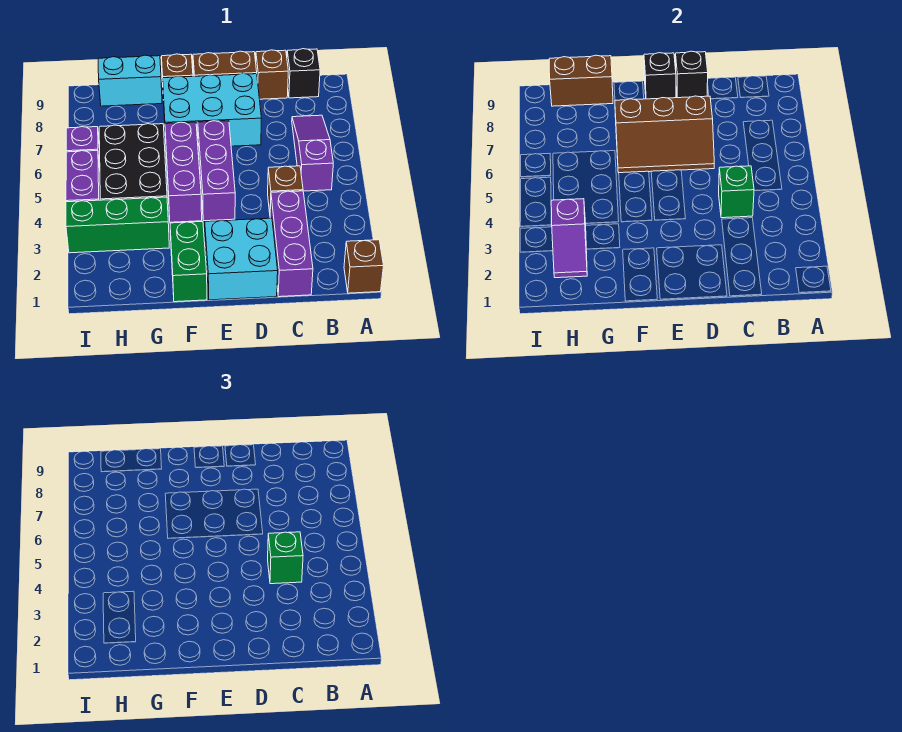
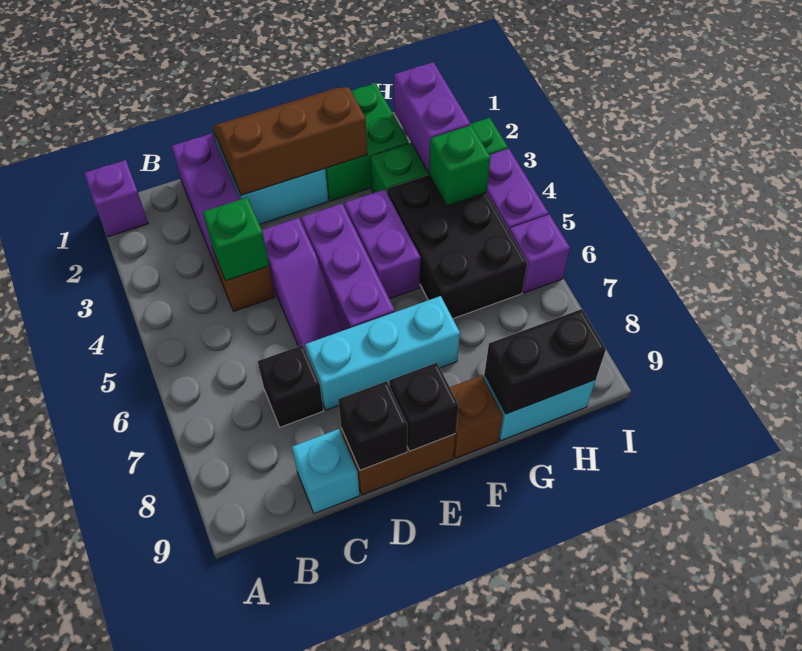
brown brick A1 level 1 -> purple brick A1 level 1
purple slope B5:B7 level 1 top 5 -> purple slope D4:D6 level 1 top 4
black brick B9 level 1 -> black brick C7 level 1
green brick C4 level 3 -> green brick H4 level 2
brown brick C9 level 1 -> cyan brick C9 level 1
brown slope D6:F7 level 2 top 7 -> brown slope D1:F2 level 2 top 2
cyan brick D7:F8 level 1 -> cyan brick D7:F7 level 1
green brick F1:F2 level 1 -> green brick F1:G2 level 1
purple brick F4:F6 level 1 -> purple brick F4:F5 level 1
brown brick G9:H9 level 2 -> black brick G9:H9 level 2
purple slope H2:H3 level 2 top 3 -> purple brick H2:H3 level 2

